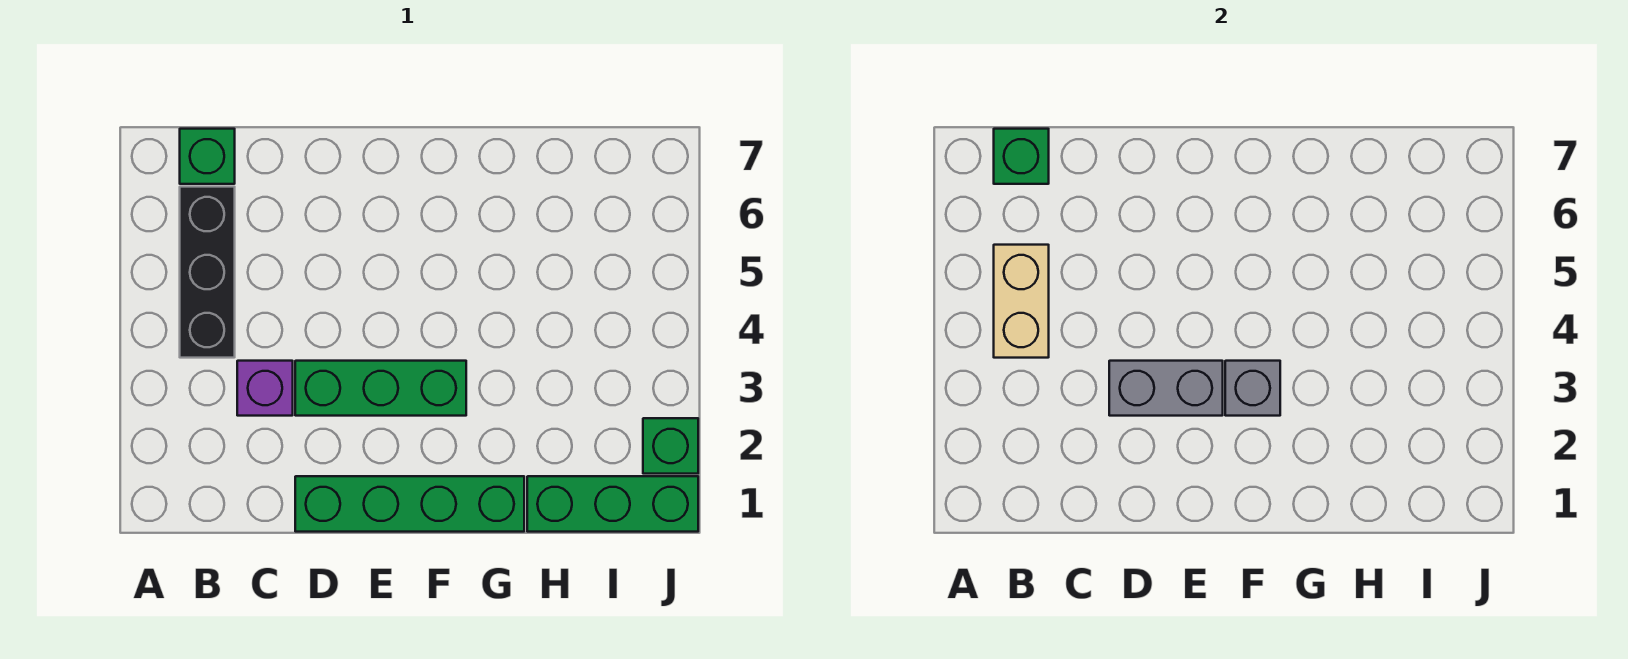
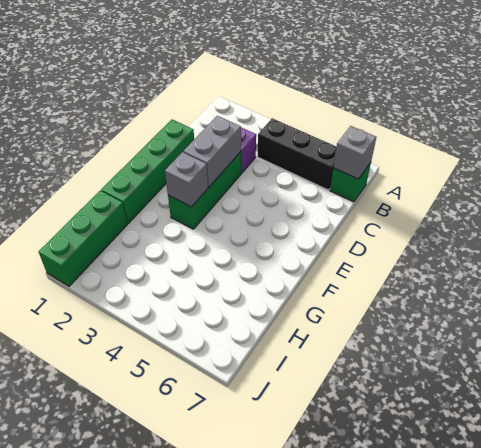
tan brick B4:B5 level 2 -> none
green brick B7 level 2 -> grey brick B7 level 2
green brick J2 level 1 -> none

